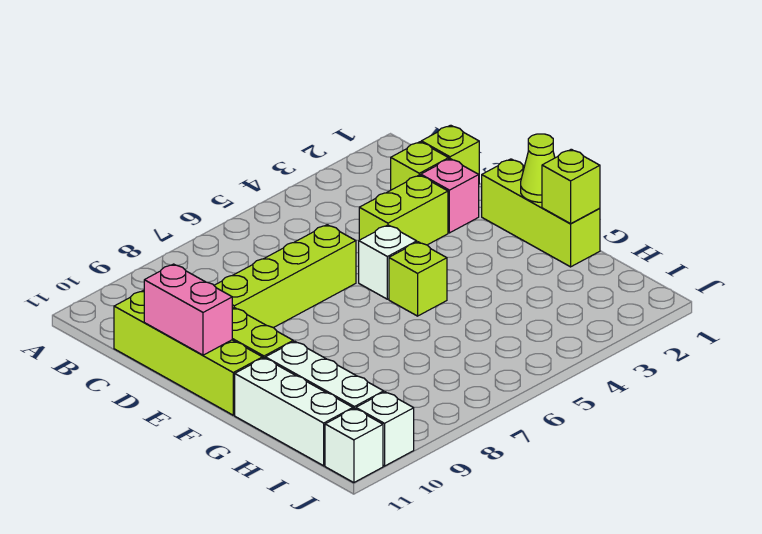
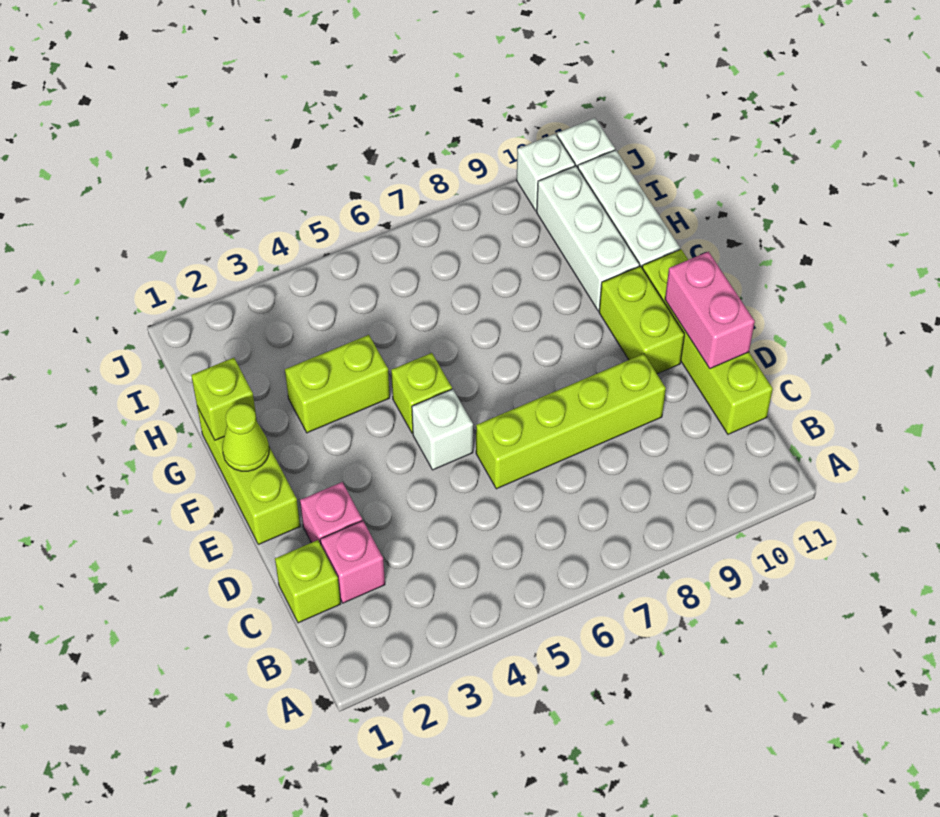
lime brick C2 level 1 -> pink brick C2 level 1
lime brick D3:D4 level 1 -> lime brick G3:G4 level 1

